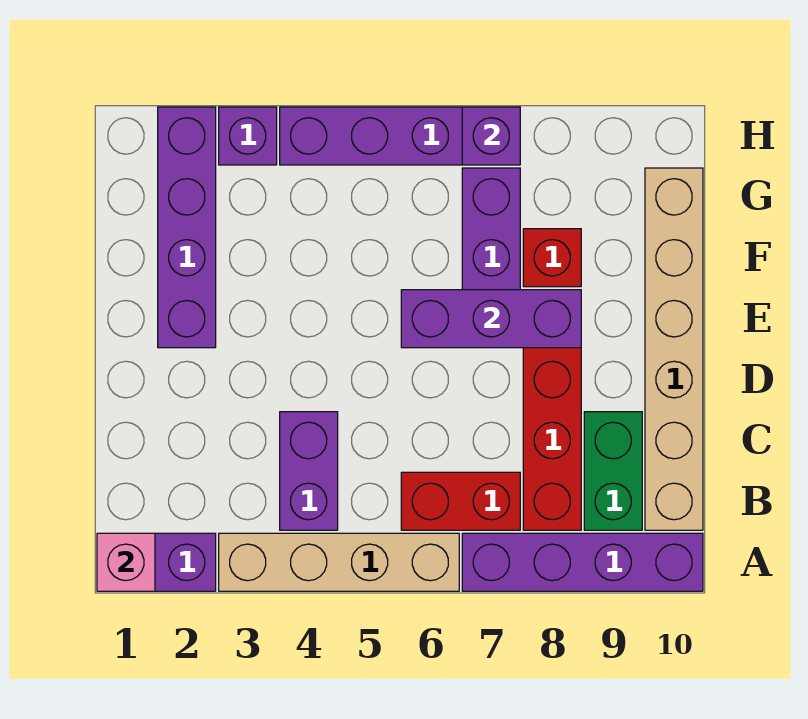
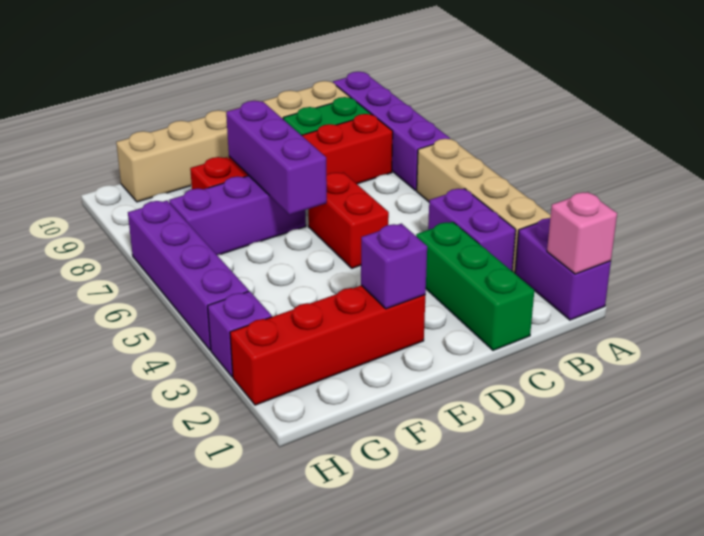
purple brick B4:C4 level 1 -> purple brick B3:B4 level 1
red brick B6:B7 level 1 -> red brick D5:D6 level 1
none -> green brick C1:C3 level 1
purple brick E2:H2 level 1 -> red brick E2:H2 level 1
purple brick H7 level 2 -> purple brick E2 level 2

